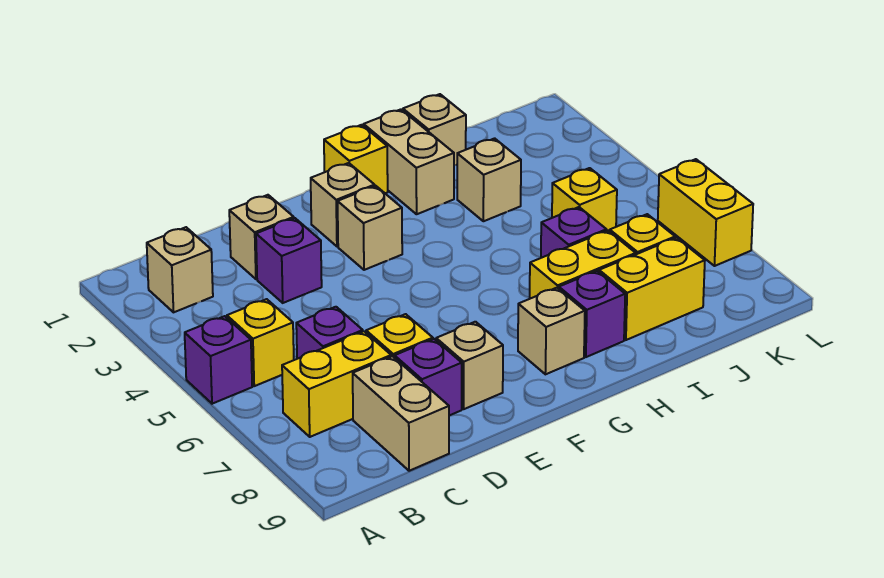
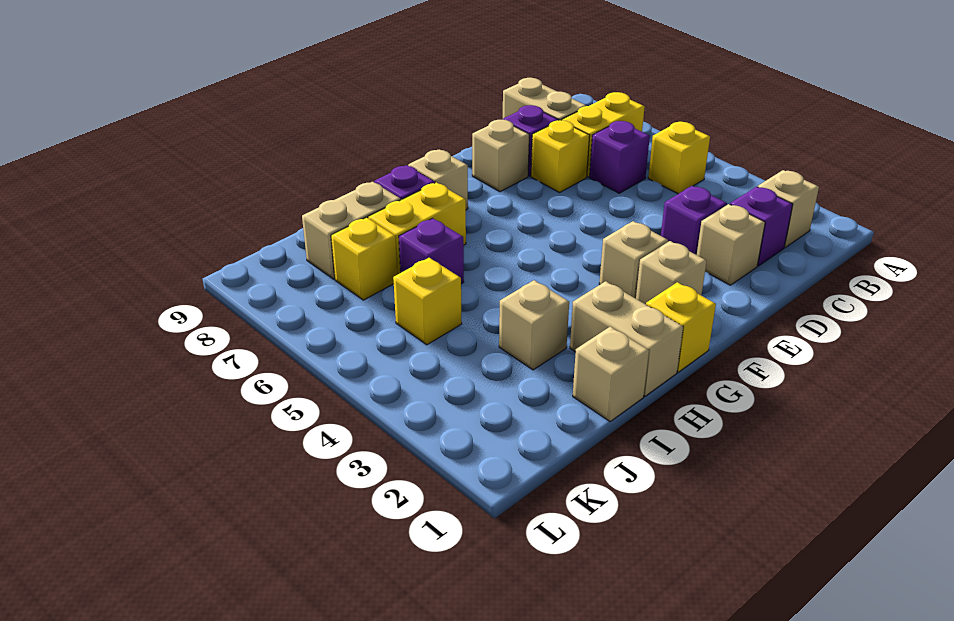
purple brick A5 level 1 -> purple brick C2 level 1
yellow brick I8:J8 level 1 -> tan brick I8:J8 level 1
yellow brick L6:L7 level 1 -> none

